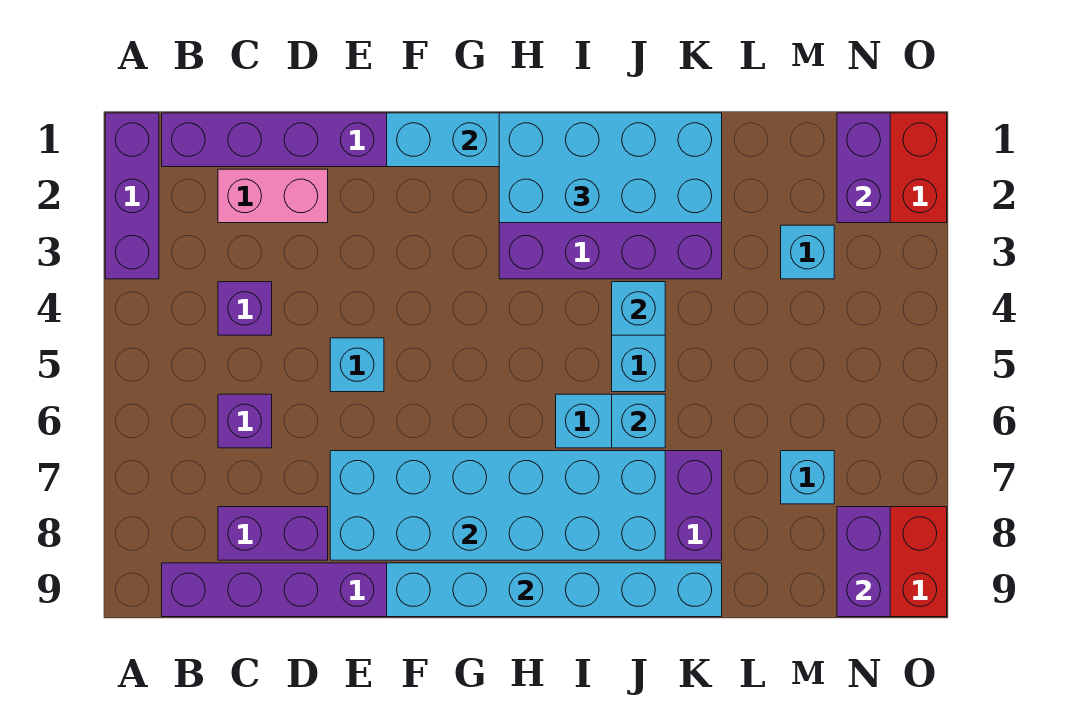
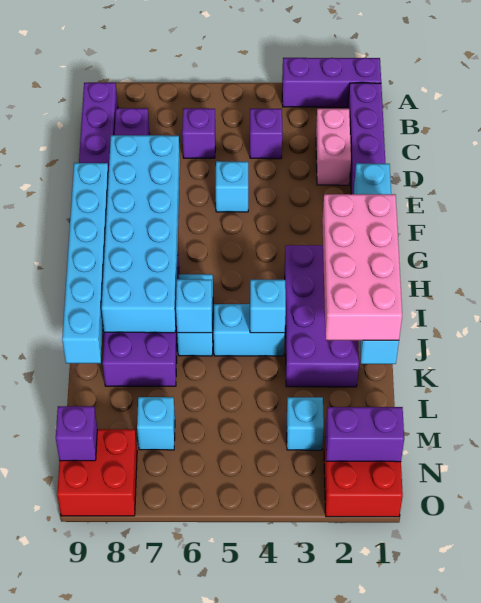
cyan brick H1:K2 level 3 -> pink brick H1:K2 level 3
purple brick N8:N9 level 2 -> purple brick N9 level 2

